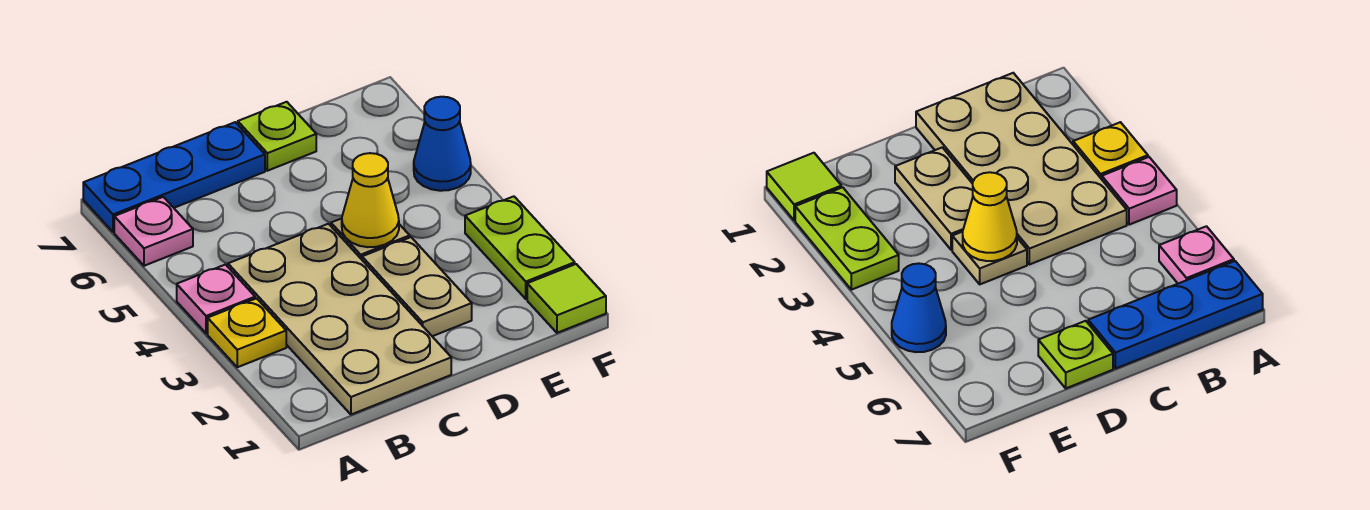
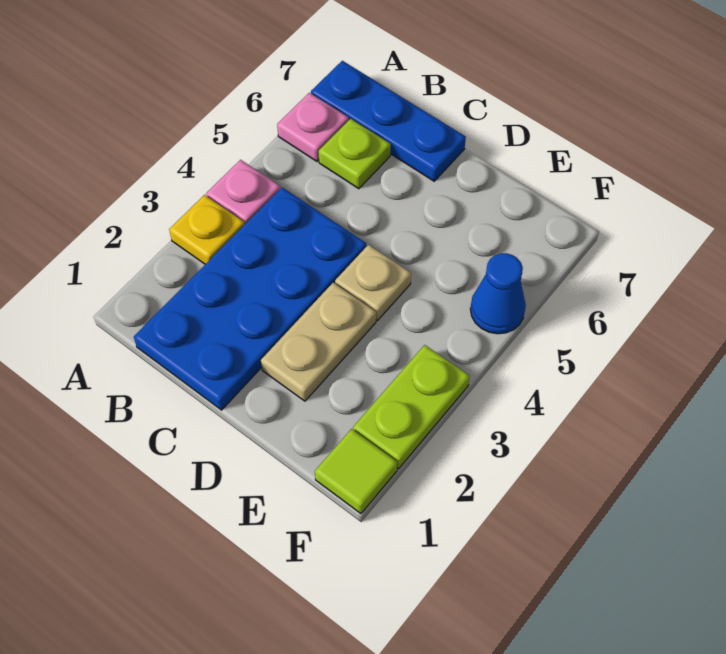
tan plate B1:C4 level 1 -> blue plate B1:C4 level 1
yellow cone D4 level 2 -> none
lime plate D7 level 1 -> lime plate B6 level 1

